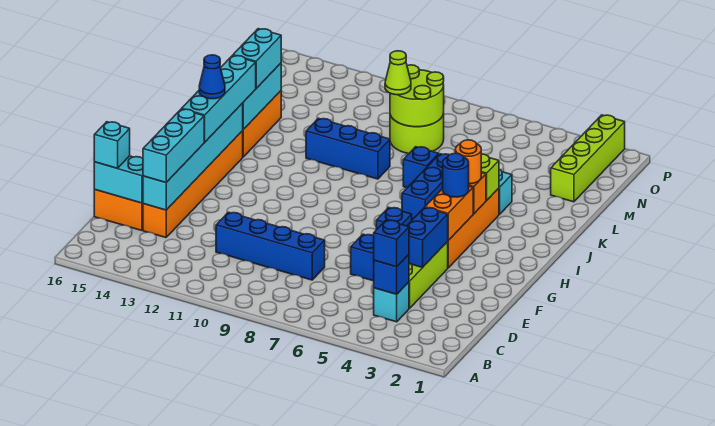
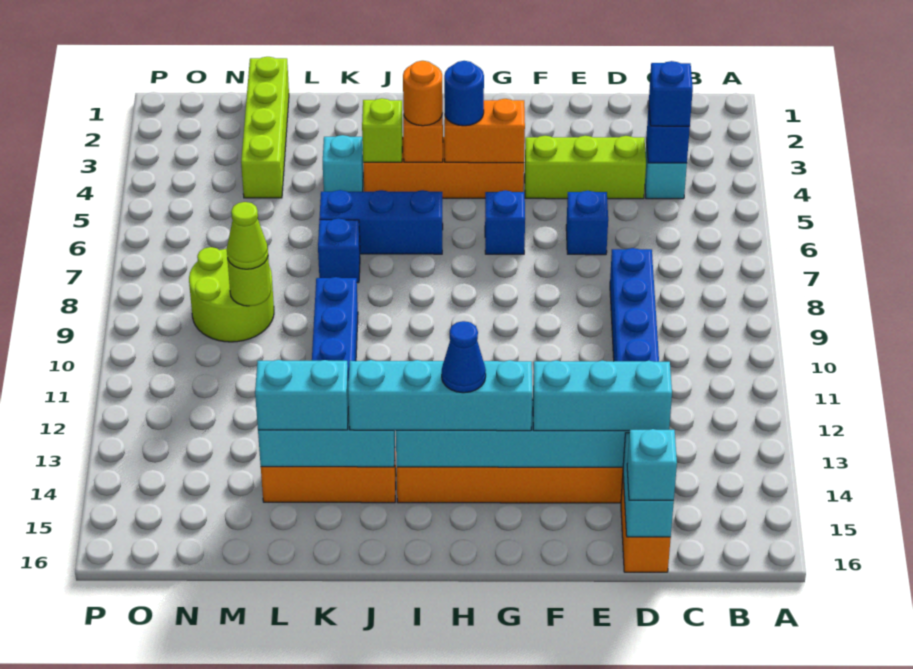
blue brick E4:F4 level 2 -> none
lime brick M2:P2 level 1 -> lime brick M1:M4 level 1
lime round brick M8:N9 level 2 -> lime round brick M9 level 2

